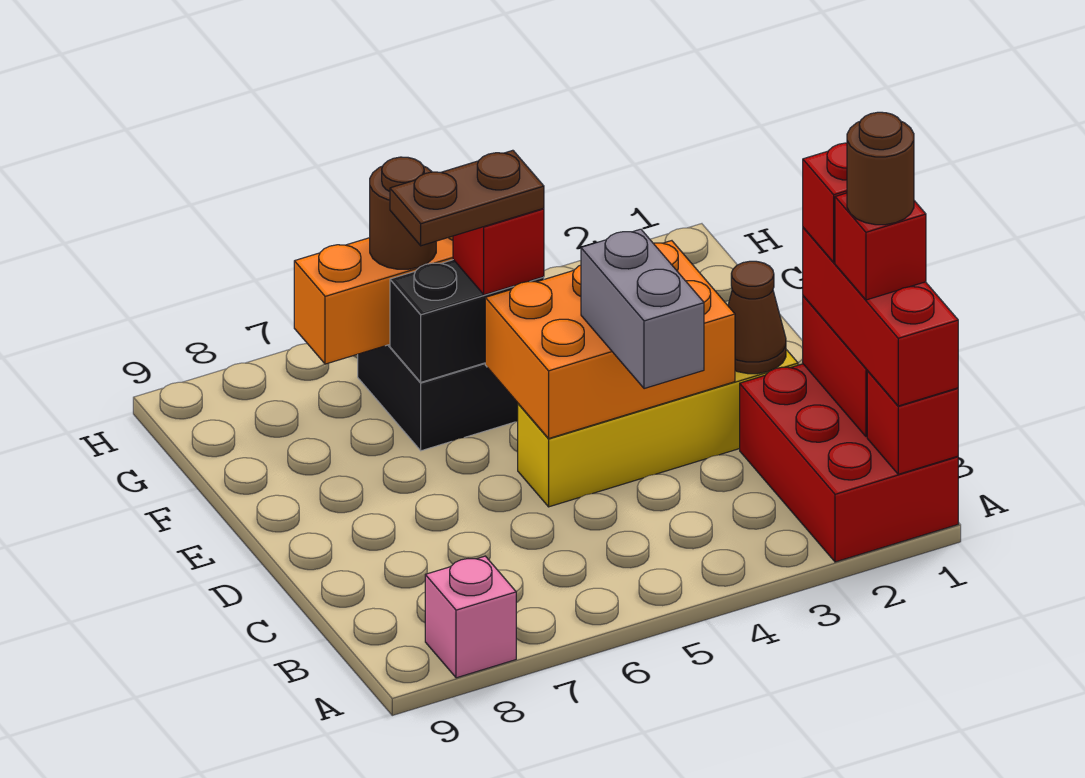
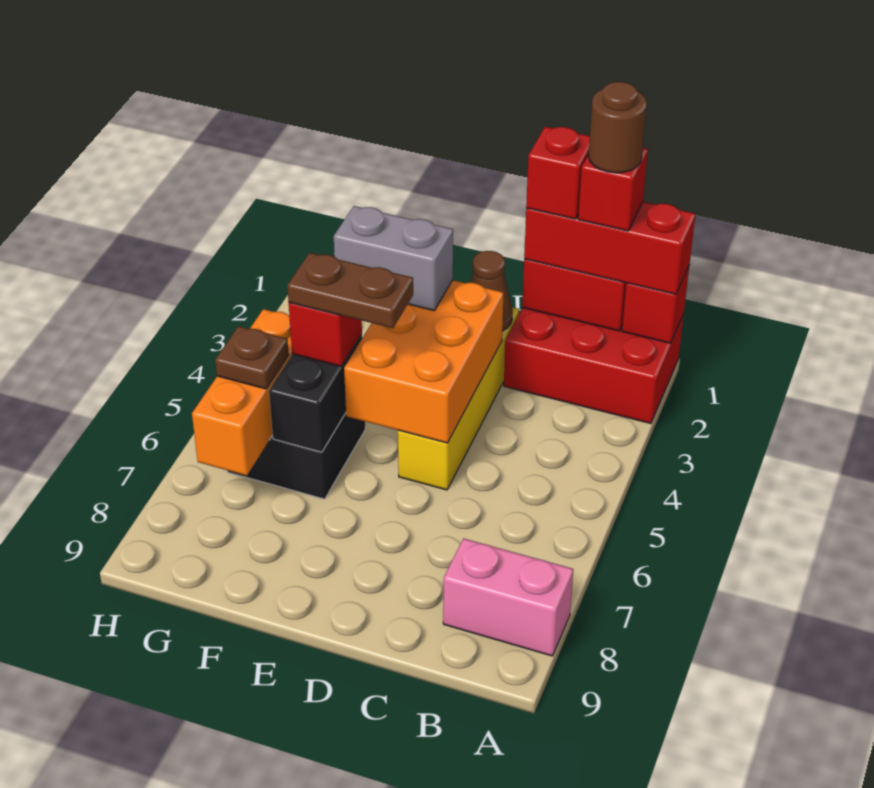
pink brick A8 level 1 -> pink brick A8:B8 level 1
grey brick C4:D4 level 3 -> grey brick E3:F3 level 3
brown plate F5:F6 level 4 -> brown plate E5:F5 level 4
brown round brick G6 level 3 -> brown plate G6 level 3

